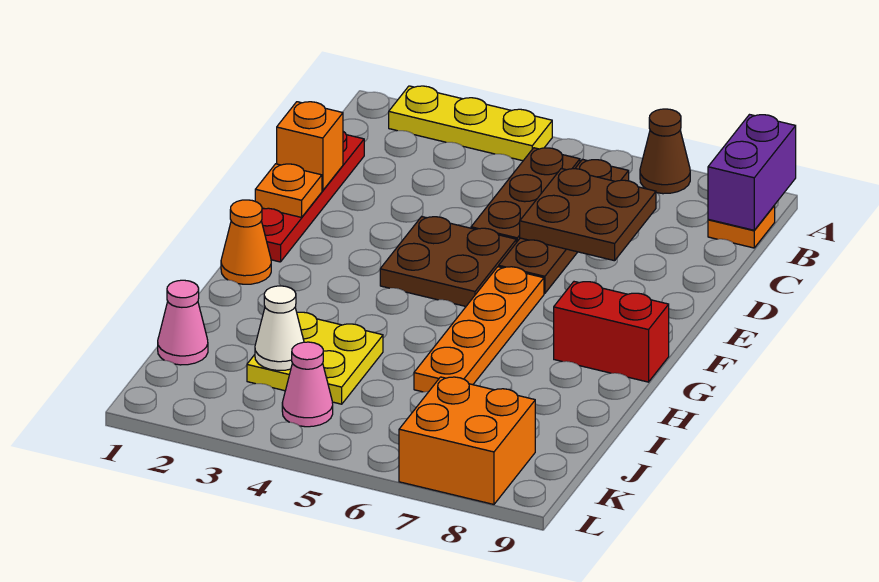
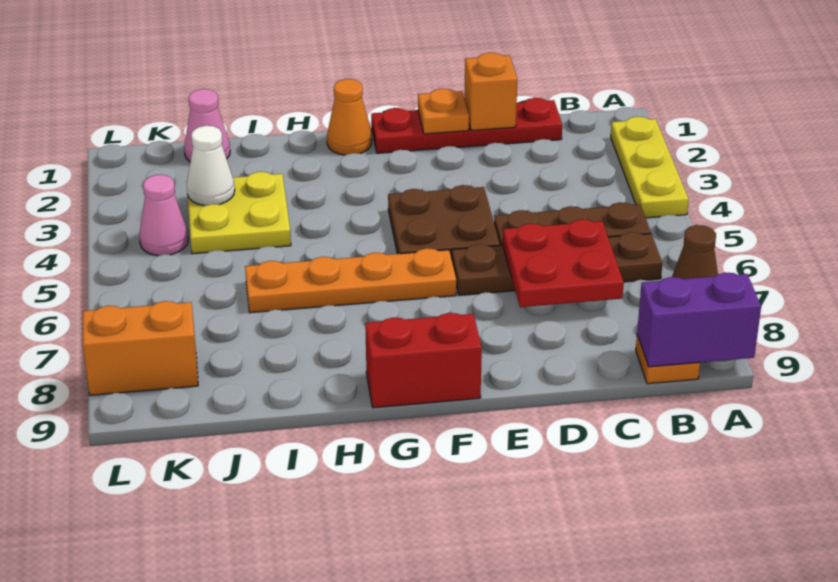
brown plate C6:D7 level 2 -> red plate C6:D7 level 2
red brick G8:G9 level 1 -> red brick F9:G9 level 1
orange brick K7:L8 level 1 -> orange brick K8:L8 level 1

